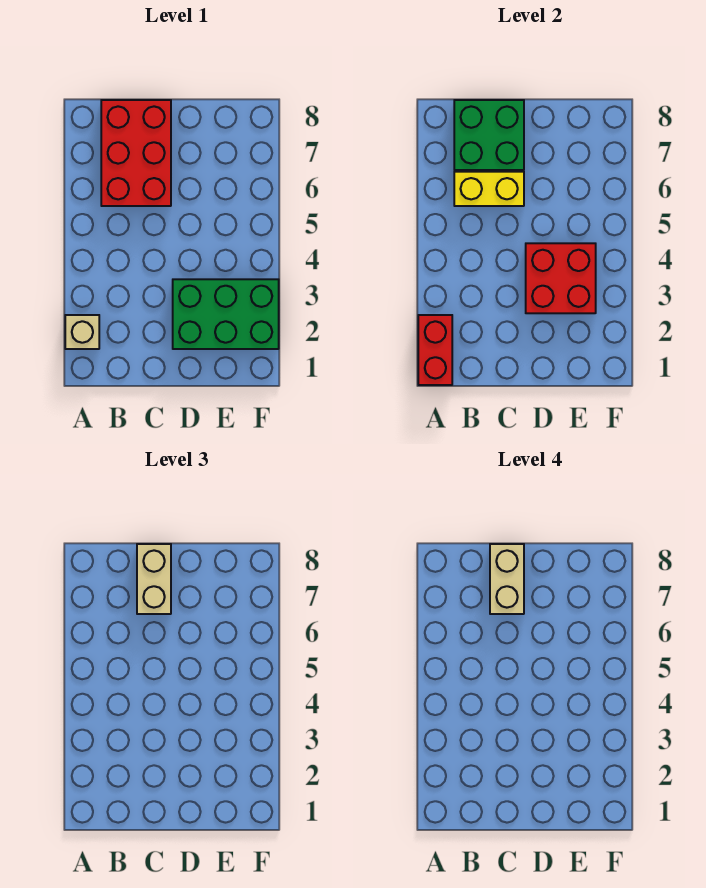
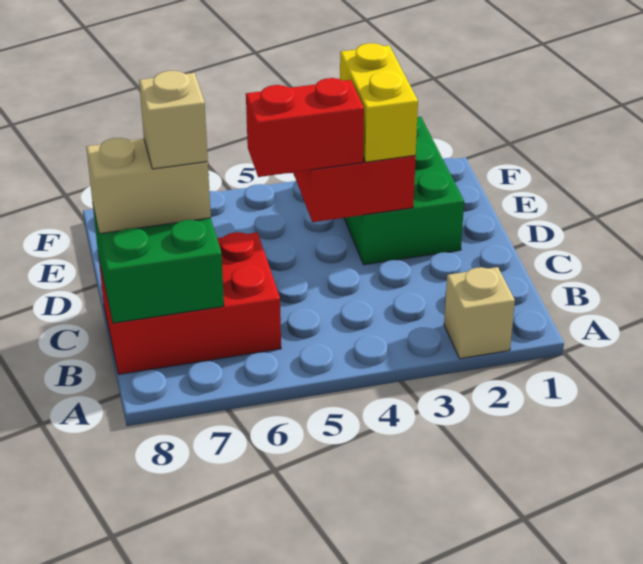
red brick A1:A2 level 2 -> red brick D4:D5 level 3
yellow brick B6:C6 level 2 -> yellow brick D3:E3 level 3
tan brick C7:C8 level 4 -> tan brick C7 level 4

